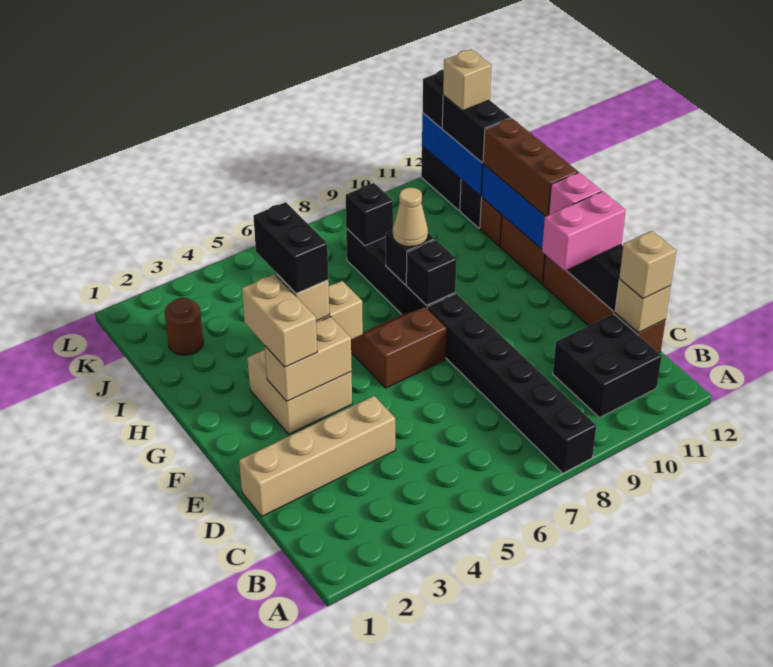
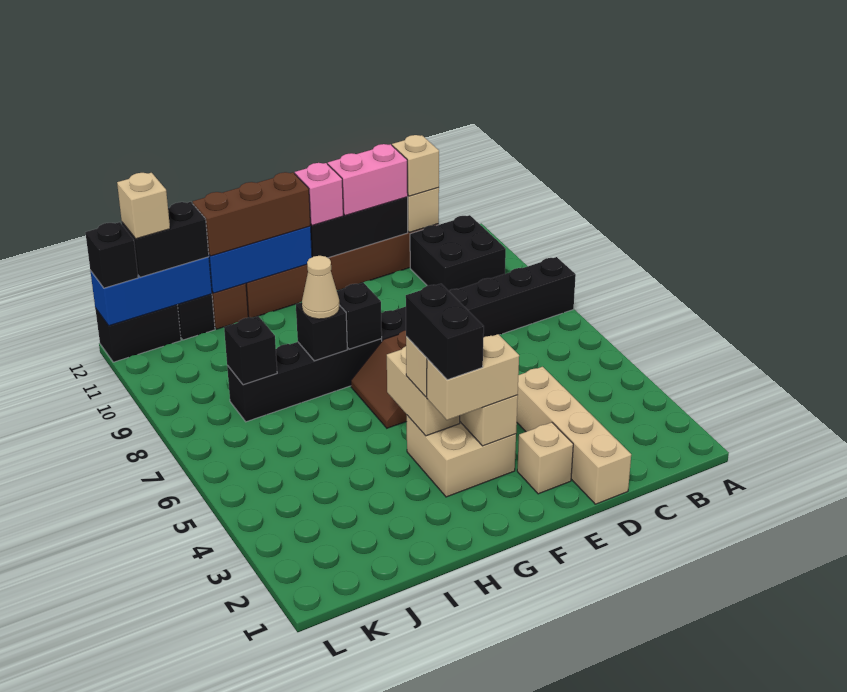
none -> tan brick E2 level 1
pink brick E11:E12 level 3 -> pink brick D12:E12 level 3
black brick G4:H4 level 4 -> black brick G3:G4 level 4
brown round brick J2 level 1 -> none

